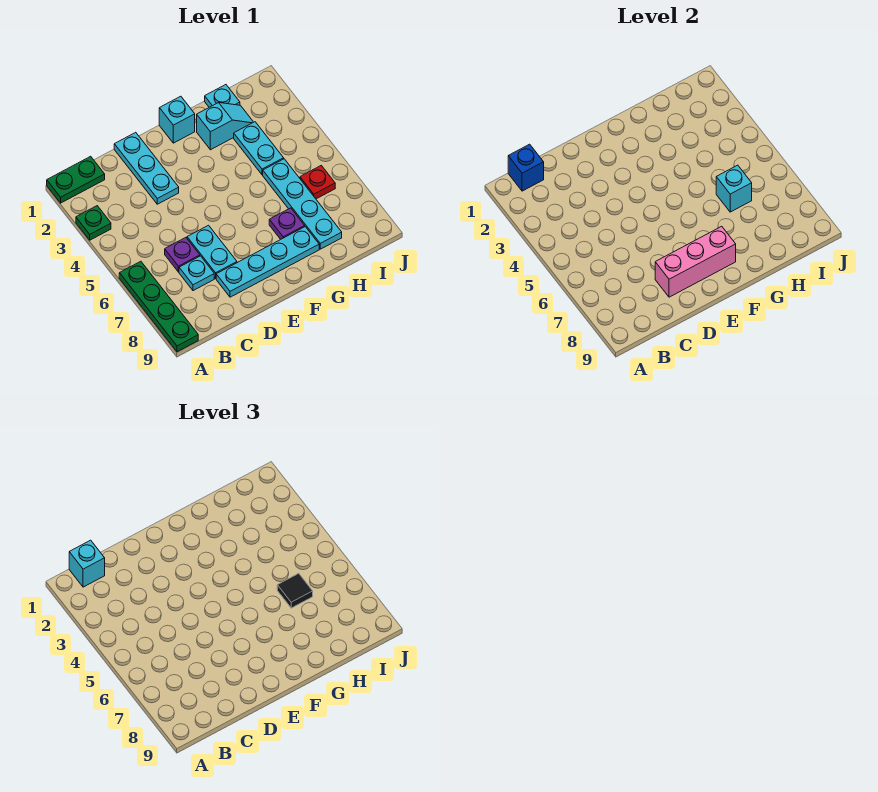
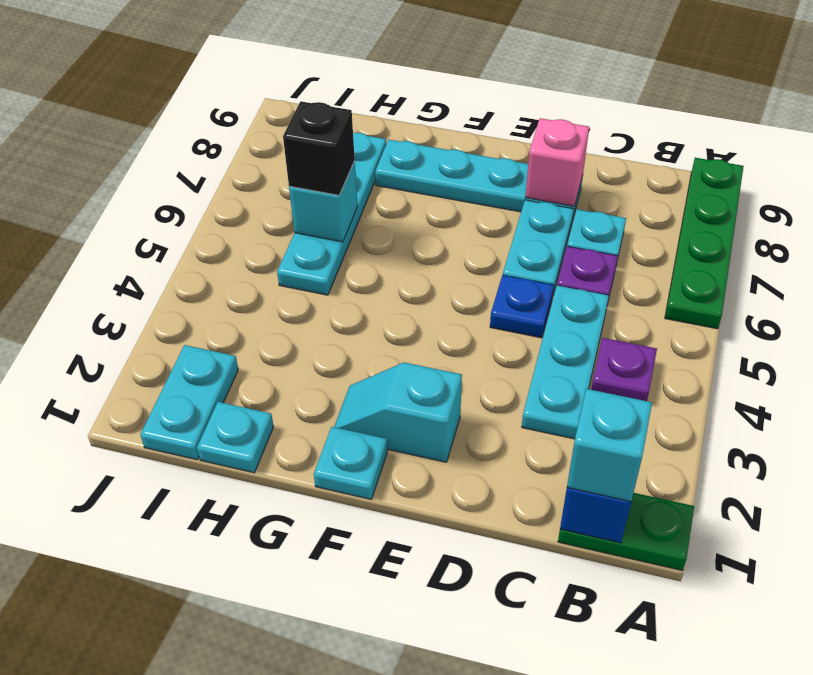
green plate A3 level 1 -> none
cyan plate D1:D3 level 1 -> cyan plate C3:C5 level 1
none -> blue plate D5 level 1
pink brick D8:F8 level 2 -> pink brick D8 level 2
cyan brick F1 level 1 -> cyan plate F1 level 1
cyan slope G2:H2 level 1 top G -> cyan slope E2:F2 level 1 top E
purple plate G7 level 1 -> purple plate B4 level 1
cyan plate H3:H4 level 1 -> cyan plate I1:I2 level 1
black tile H6 level 3 -> black brick H6 level 3
red plate I6 level 1 -> none

